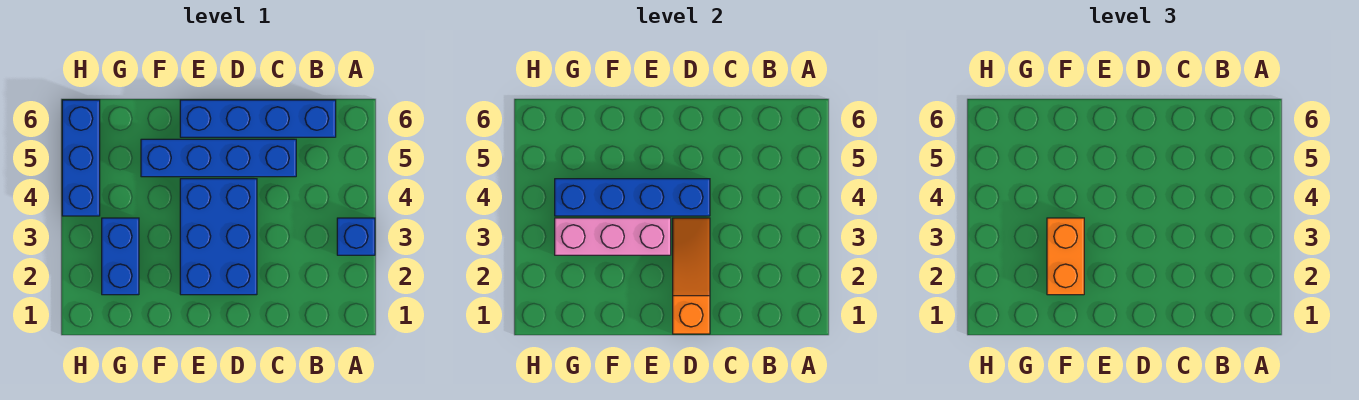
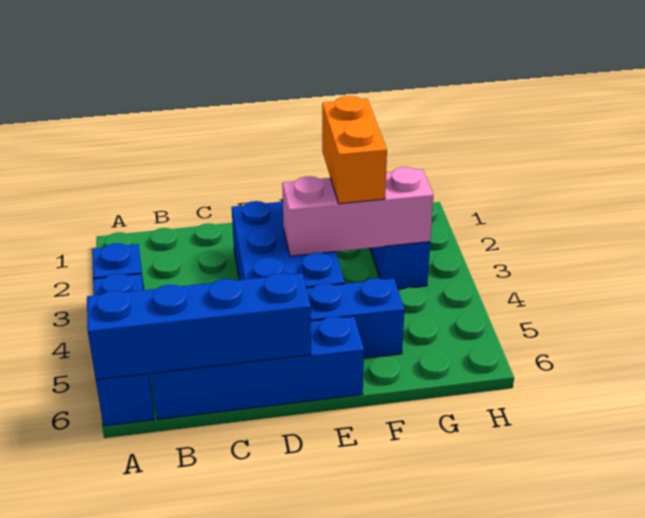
orange slope D1:D3 level 2 top 1 -> none
blue brick D4:G4 level 2 -> blue brick A6:D6 level 2
blue brick H4:H6 level 1 -> blue brick A4:A6 level 1

